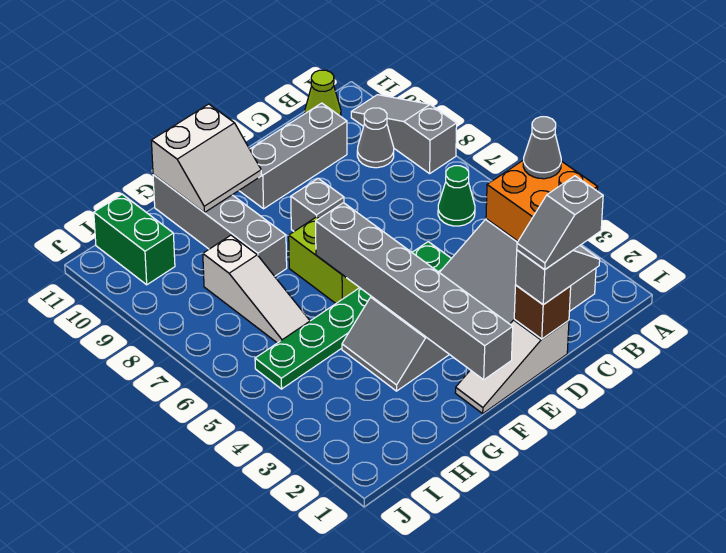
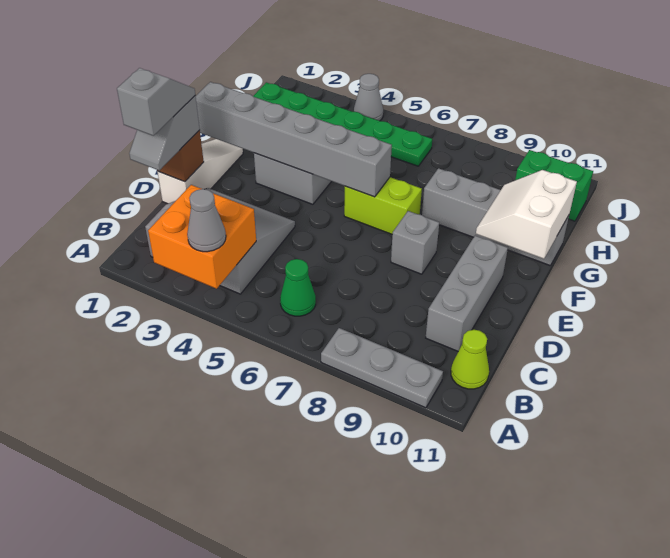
grey slope A8:A10 level 1 top 8 -> grey plate A8:A10 level 1
grey cone B9 level 1 -> grey cone J4 level 1
green plate D5:I5 level 1 -> green plate I1:I6 level 1
white slope H6:H8 level 1 top 8 -> none

